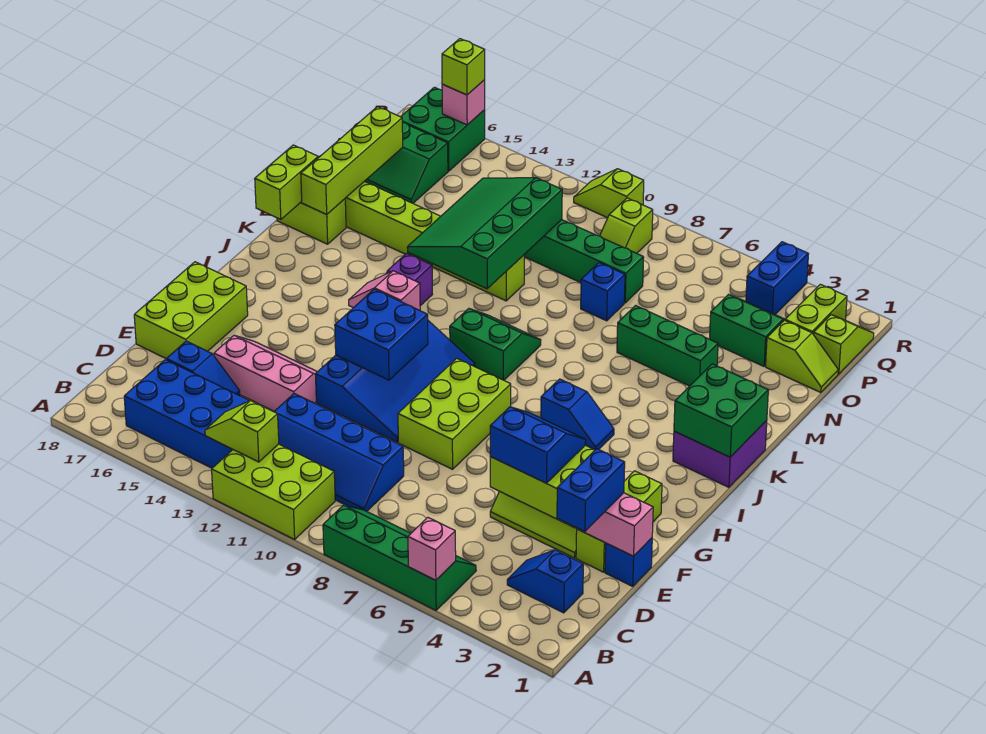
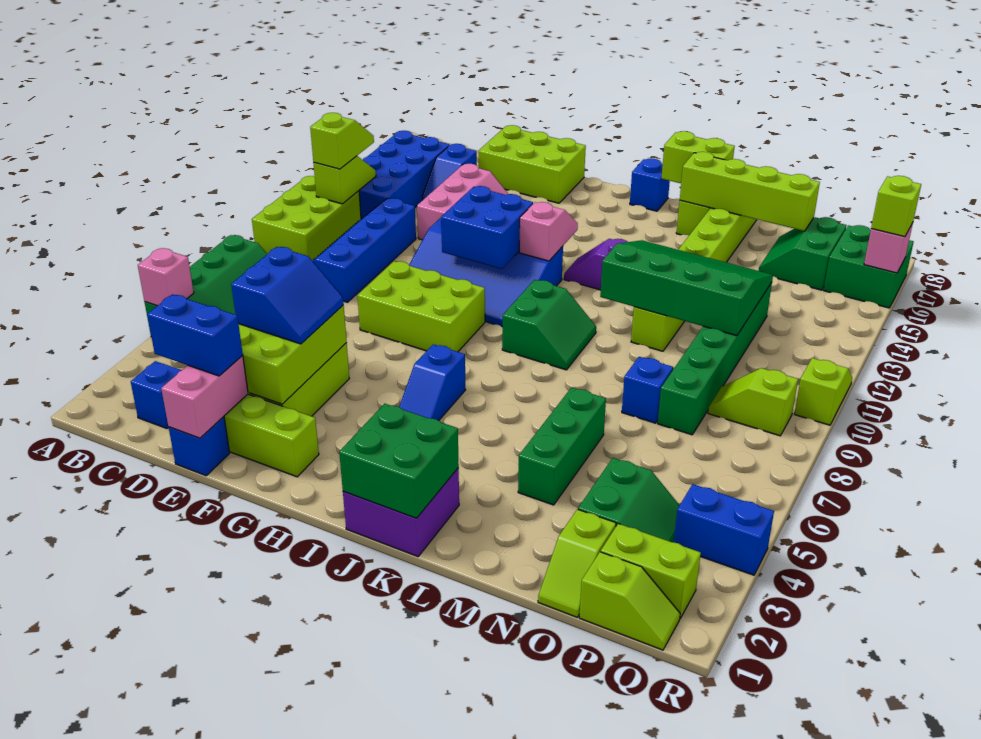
none -> lime slope B12:B13 level 3 top 12
none -> blue brick J18 level 1

